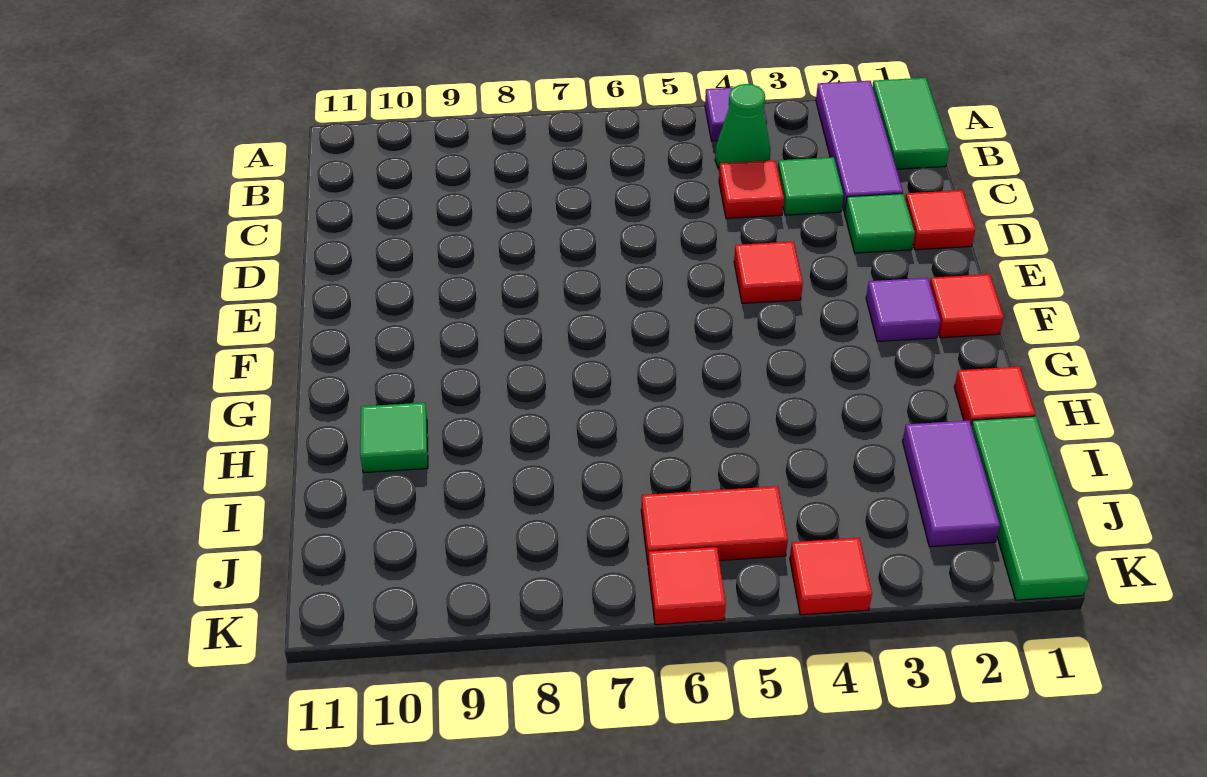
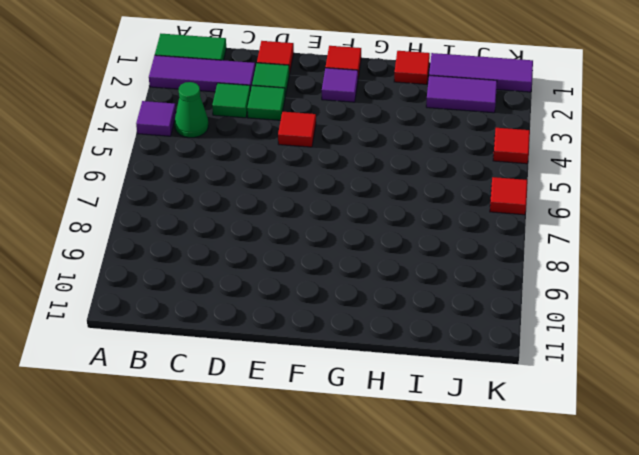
red tile C4 level 1 -> none
green tile H10 level 1 -> green tile D3 level 1
green tile I1:K1 level 1 -> purple tile I1:K1 level 1
red tile J5:J6 level 1 -> none

